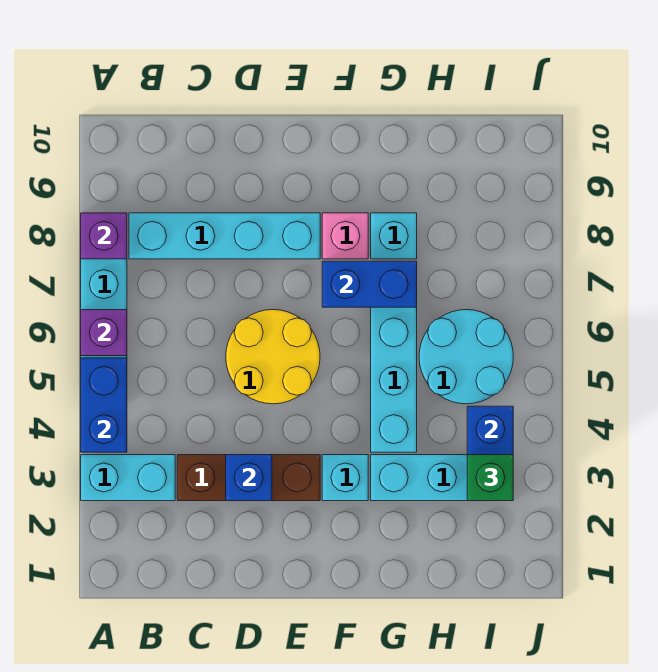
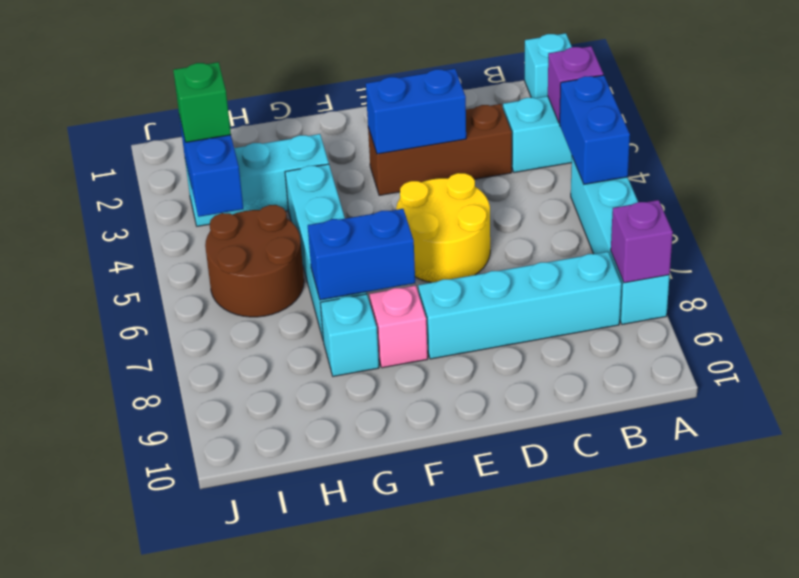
purple brick A6 level 2 -> purple brick A3 level 2
blue brick D3 level 2 -> blue brick D3:E3 level 2
cyan brick F3 level 1 -> cyan brick A1 level 1
cyan round brick H5:I6 level 1 -> brown round brick H5:I6 level 1

